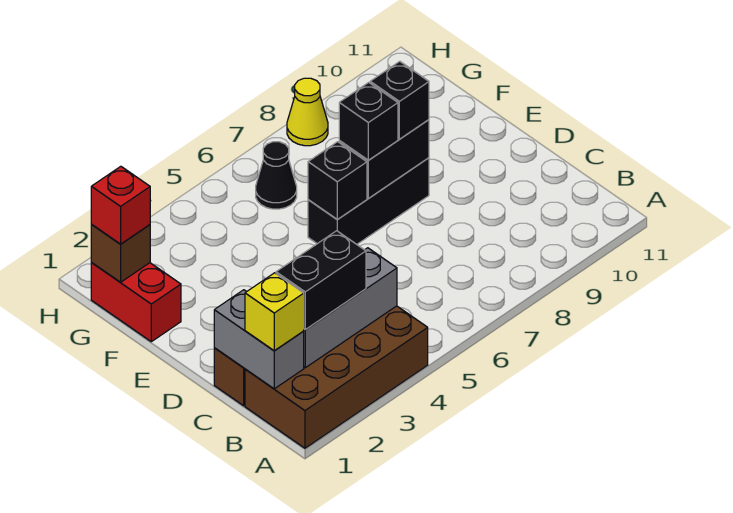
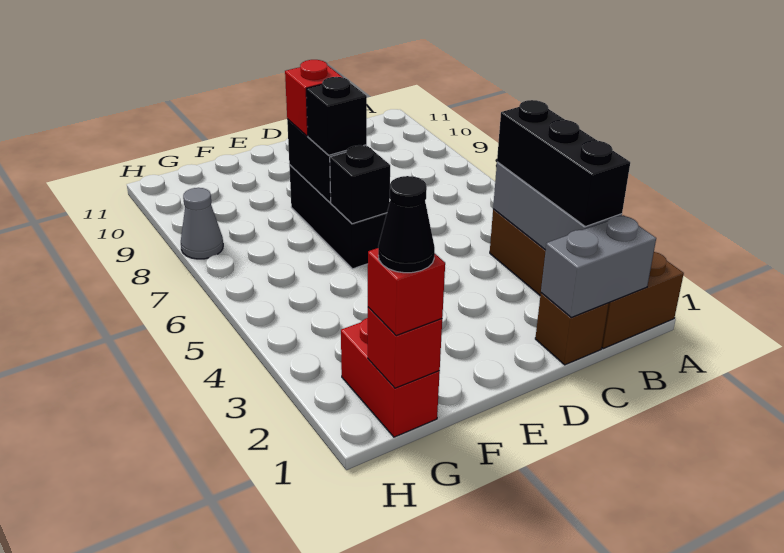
yellow brick B1 level 3 -> none
black brick B2:B3 level 3 -> black brick B2:B4 level 3
black brick E8 level 3 -> red brick E8 level 3
red brick F1:G1 level 1 -> red brick G1:G2 level 1
brown brick G1 level 2 -> red brick G1 level 2
black cone G6 level 1 -> black cone G1 level 4
yellow cone H8 level 1 -> grey cone H8 level 1

